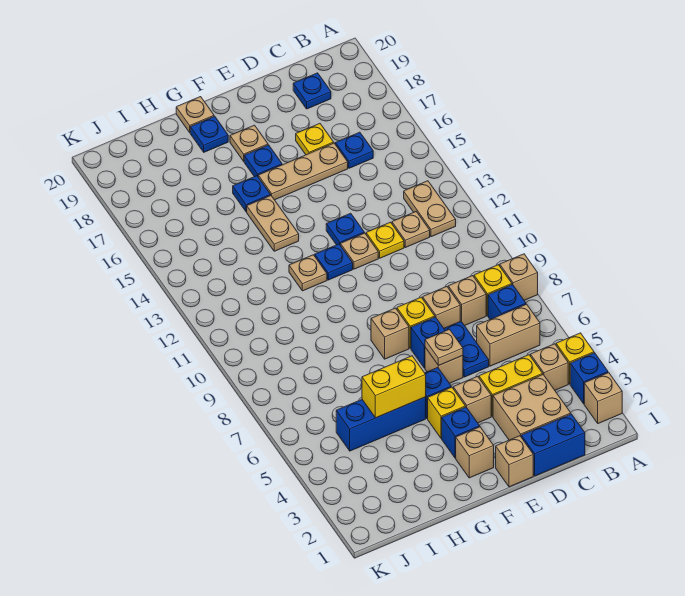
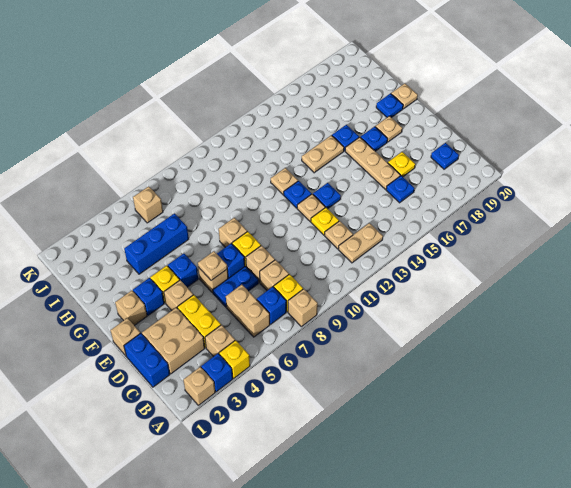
blue brick G5:I5 level 1 -> blue brick H4:H6 level 1
yellow brick G5:H5 level 2 -> none
none -> tan brick J6 level 1

